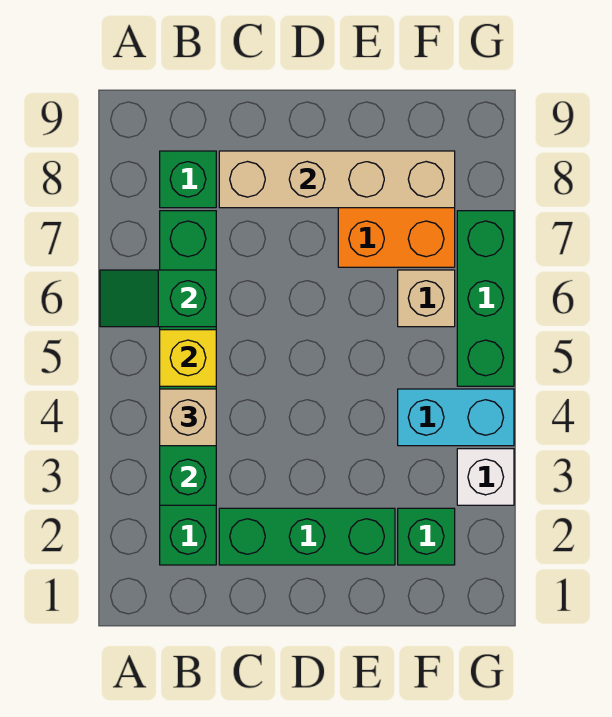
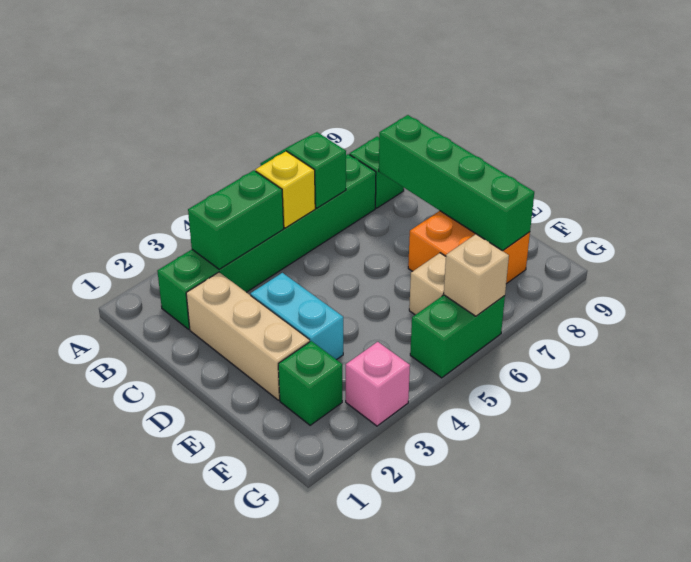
tan brick B4 level 3 -> tan brick G6 level 2
green brick C2:E2 level 1 -> tan brick C2:E2 level 1
tan brick C8:F8 level 2 -> green brick C8:F8 level 2
cyan brick F4:G4 level 1 -> cyan brick D3:E3 level 1
white brick G3 level 1 -> pink brick G3 level 1
green brick G5:G7 level 1 -> green brick G5:G6 level 1

